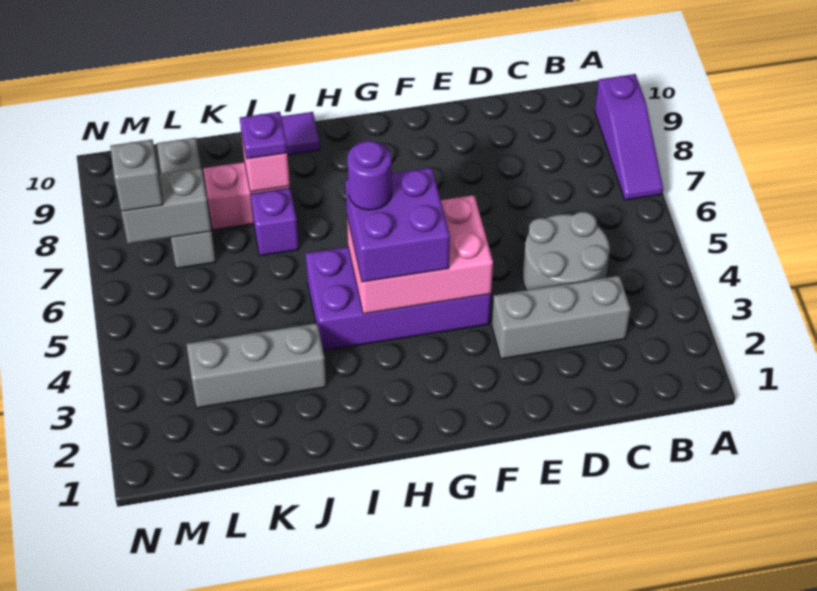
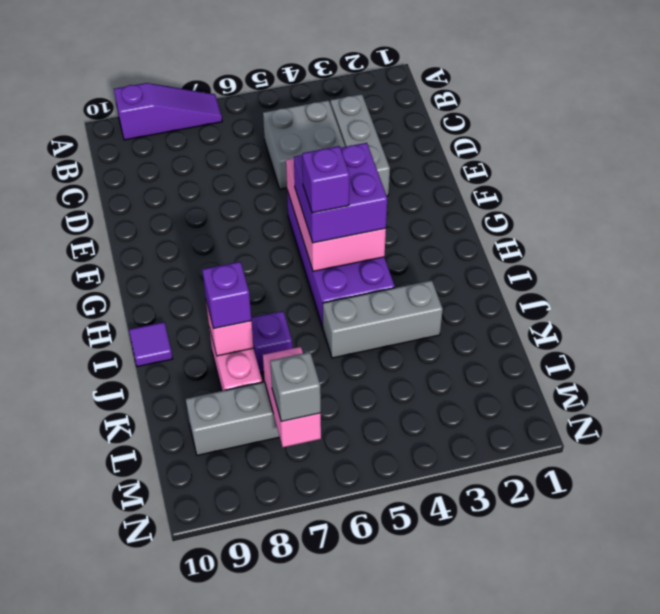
grey round brick C4:D5 level 1 -> grey brick C4:D5 level 1
purple round brick H5 level 4 -> purple brick H5 level 4
grey brick J3:L3 level 1 -> grey brick J3:J5 level 1
purple plate J8 level 3 -> purple brick J8 level 3
grey brick L7:M7 level 2 -> pink brick L7:M7 level 2

